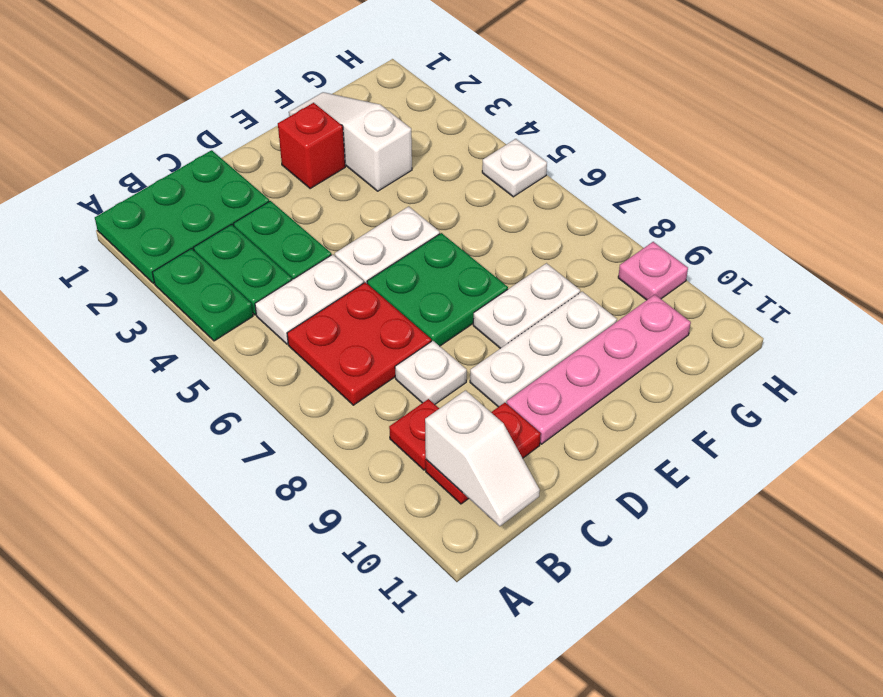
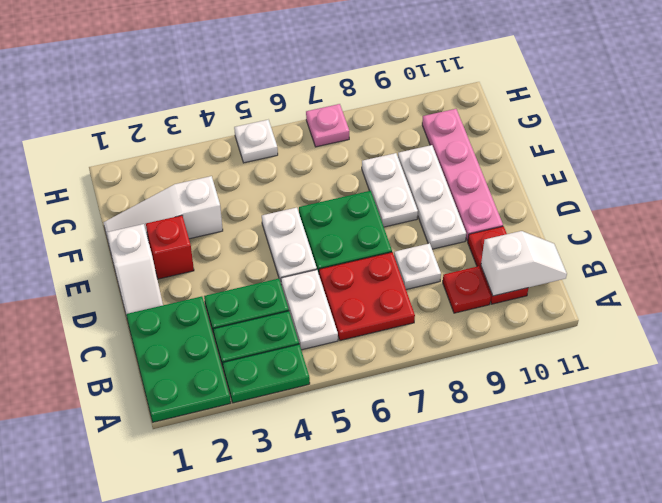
none -> white slope D1:E1 level 1 top E
pink plate H9 level 1 -> pink plate H7 level 1

